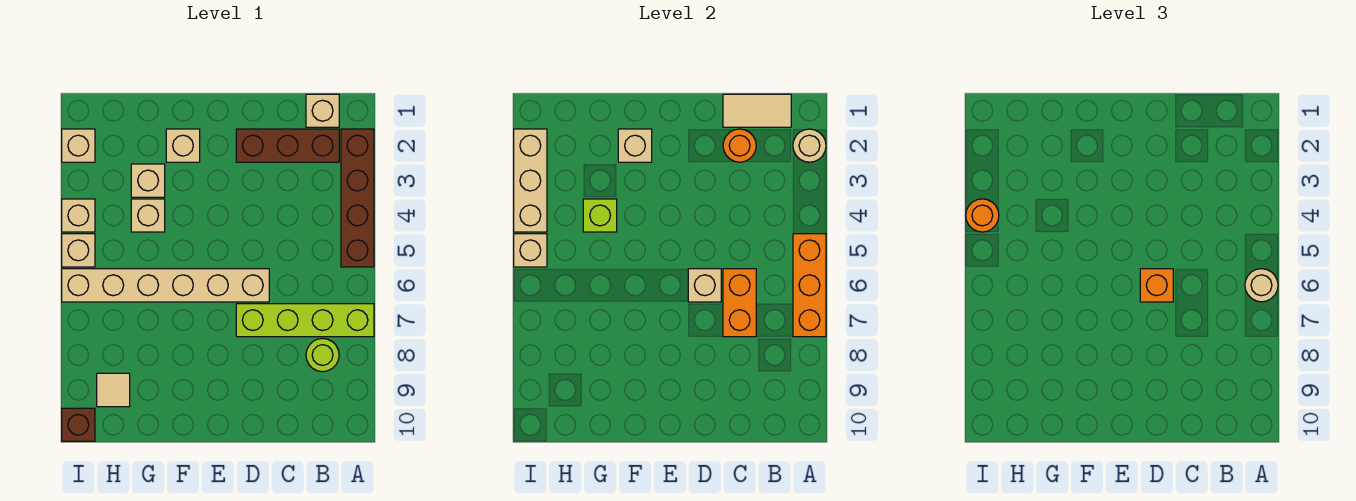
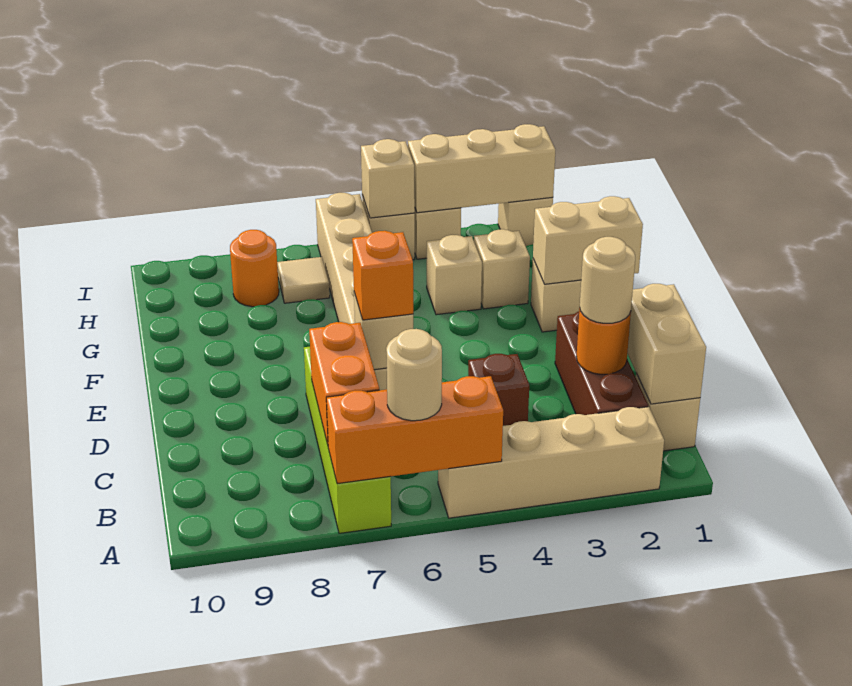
brown brick A2:A5 level 1 -> tan brick A2:A5 level 1
tan round brick A2 level 2 -> tan round brick C2 level 3
tan tile B1:C1 level 2 -> tan brick B1:C1 level 2
lime round brick B8 level 1 -> none
orange brick C6:C7 level 2 -> orange brick B7:C7 level 2
tan brick F2 level 2 -> tan brick F1:F2 level 2
lime brick G4 level 2 -> none
tan tile H9 level 1 -> tan tile H7 level 1
orange round brick I4 level 3 -> orange round brick H8 level 1
brown brick I10 level 1 -> brown brick C4 level 1

